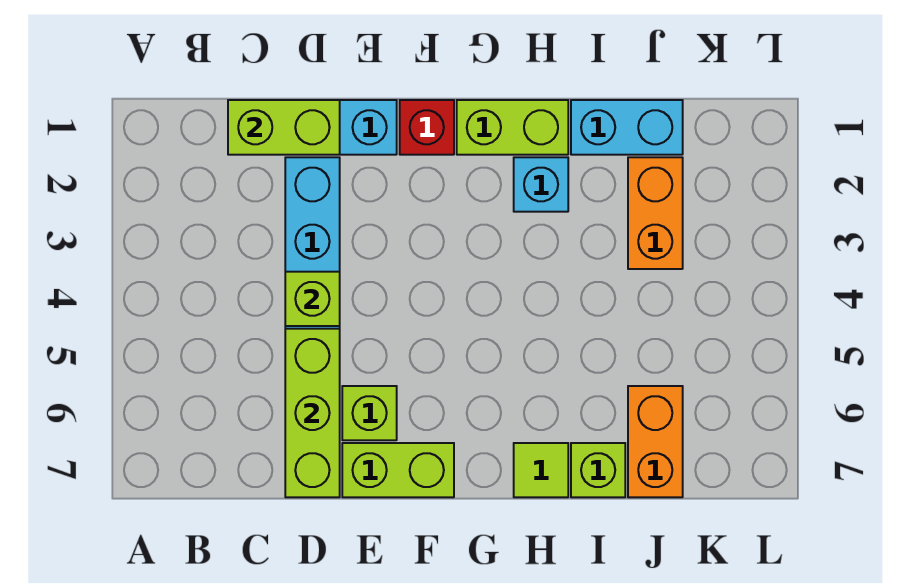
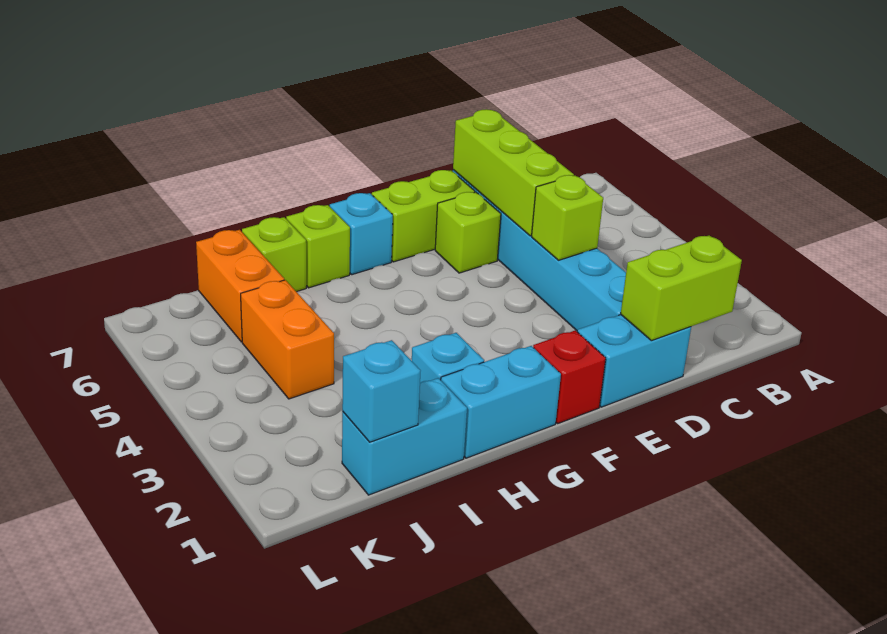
lime brick G1:H1 level 1 -> cyan brick G1:H1 level 1
none -> cyan brick G7 level 1
lime tile H7 level 1 -> lime brick H7 level 1
none -> cyan brick J1 level 2
orange brick J2:J3 level 1 -> orange brick J4:J5 level 1

